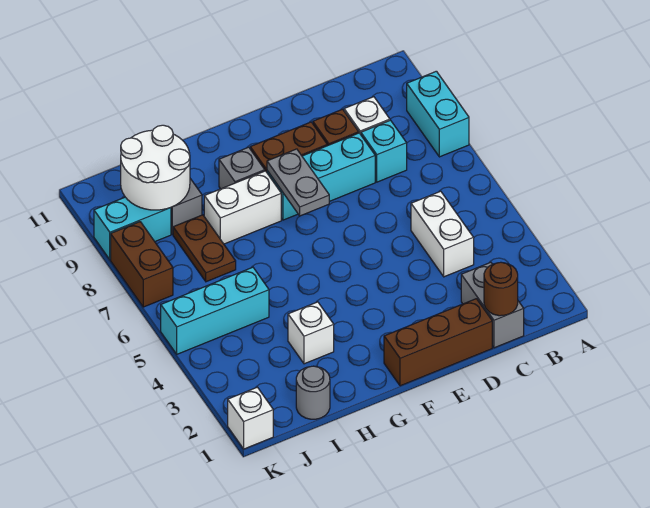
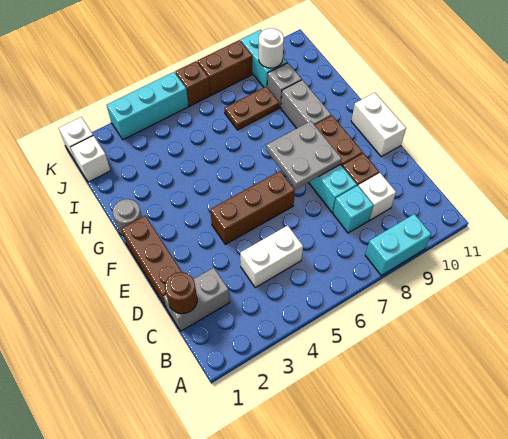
none -> brown brick E4:E6 level 1
grey plate F7:F8 level 2 -> grey plate E7:F8 level 2
white brick G8:H8 level 1 -> white brick E11:F11 level 1
grey brick G9 level 1 -> grey brick G9:H9 level 1
white brick H3 level 1 -> white brick J1 level 1
grey round brick I1 level 1 -> grey round brick G1 level 1
cyan brick I5:K5 level 1 -> cyan brick K3:K5 level 1
white round brick I9:J10 level 2 -> white round brick J9 level 2
none -> brown brick K6 level 1

